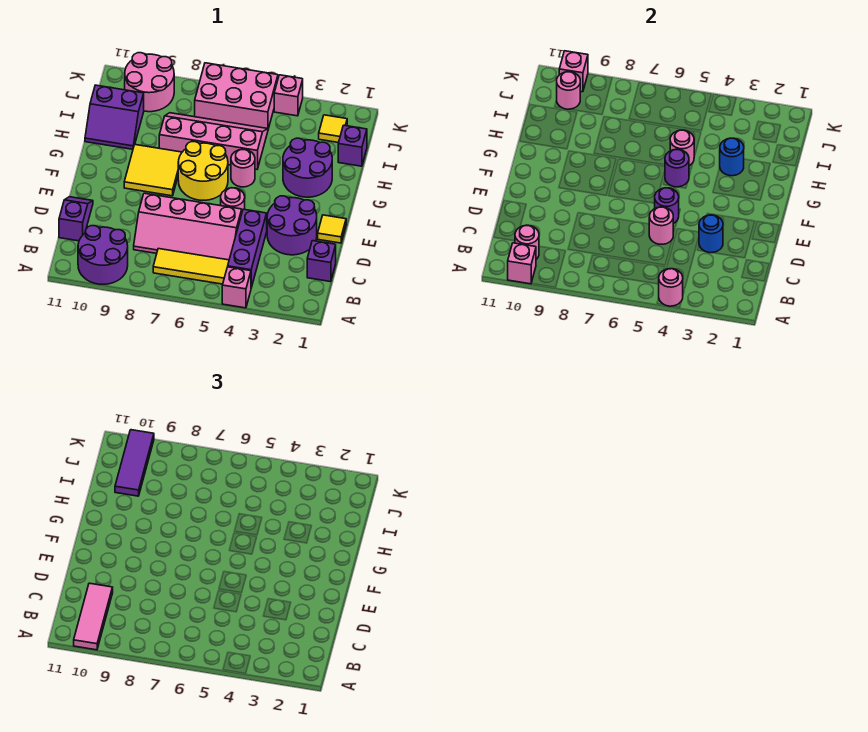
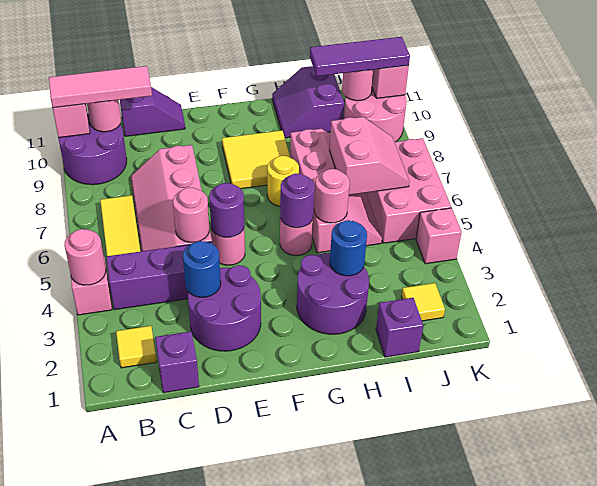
yellow tile E1 level 1 -> yellow tile B2 level 1
yellow round brick F6:G7 level 1 -> yellow round brick G7 level 1
none -> pink slope I6:J7 level 2 top I

